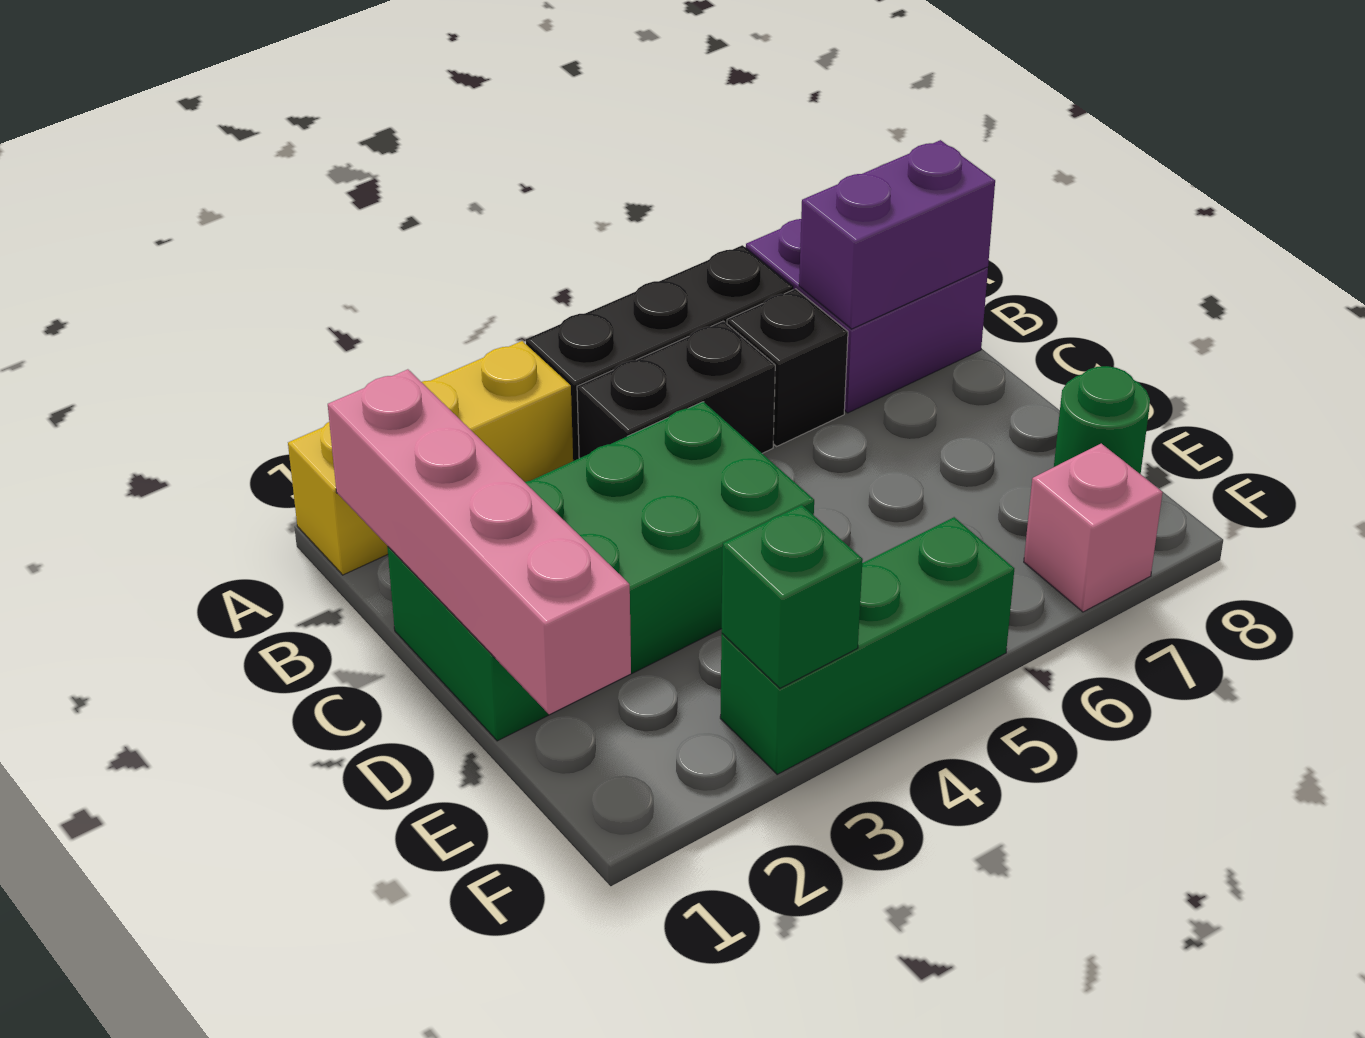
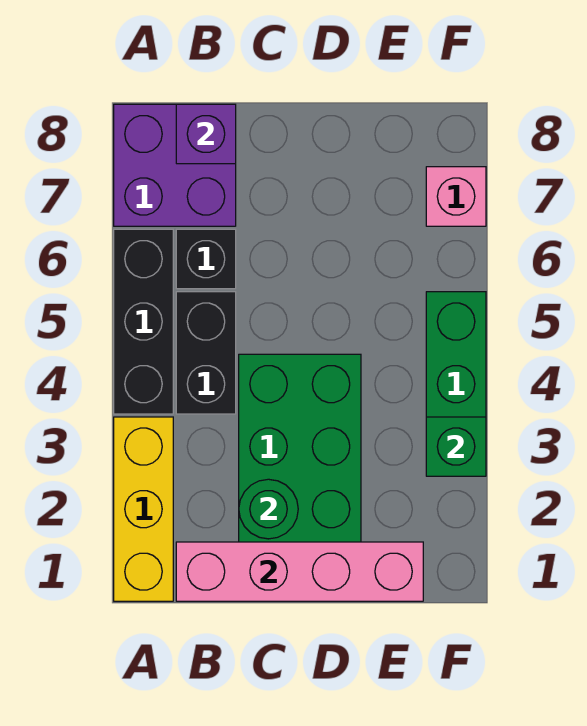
purple brick B7:B8 level 2 -> purple brick B8 level 2
green round brick E8 level 1 -> green round brick C2 level 2

